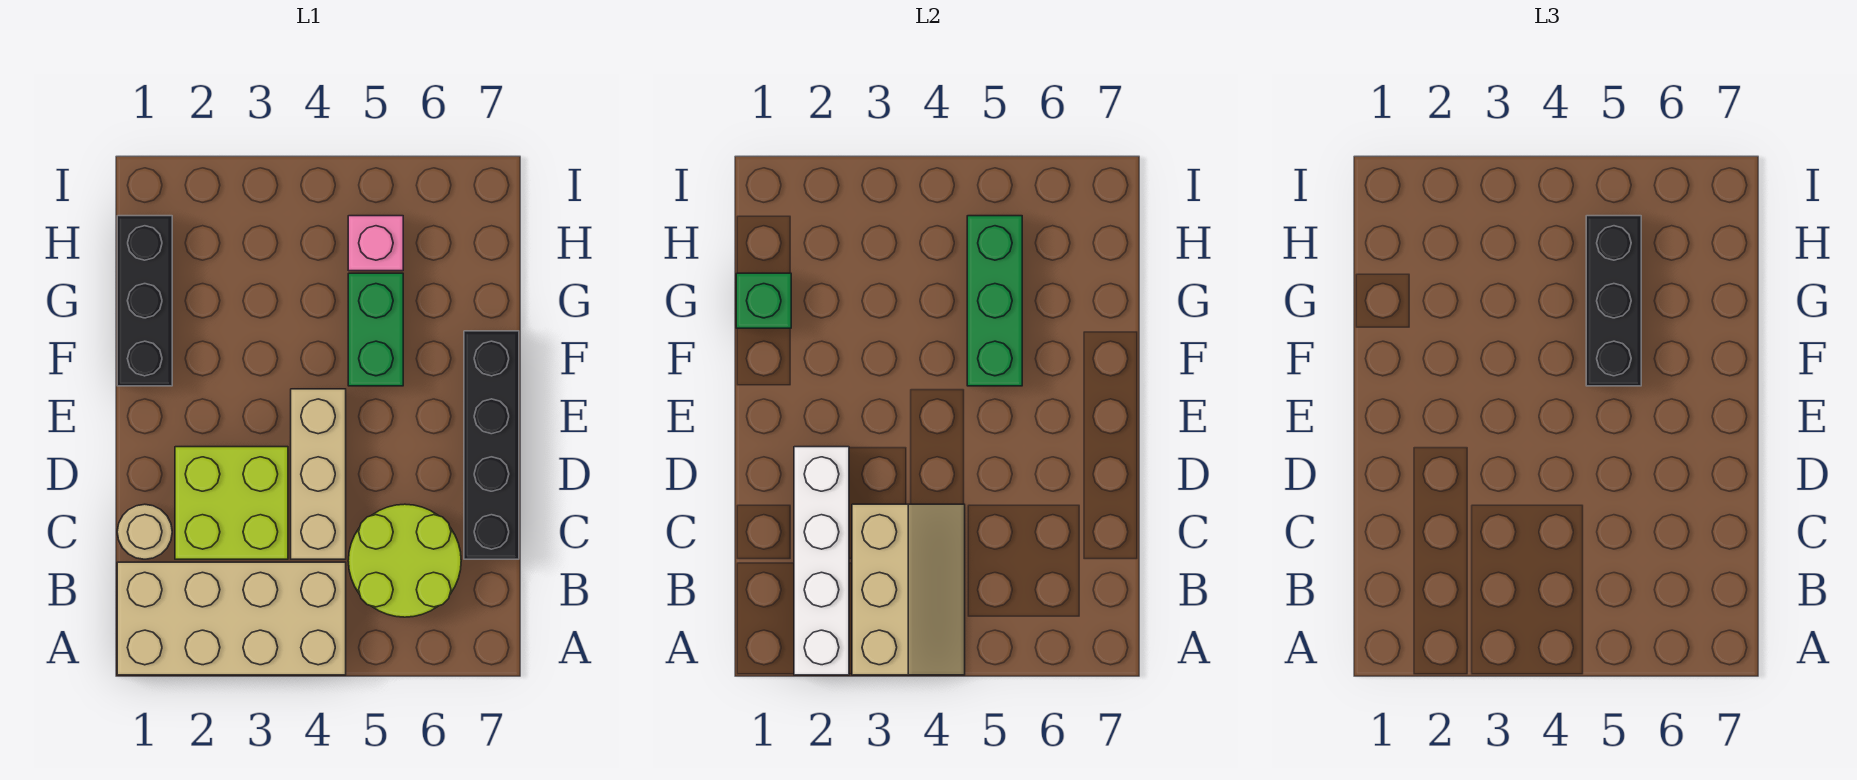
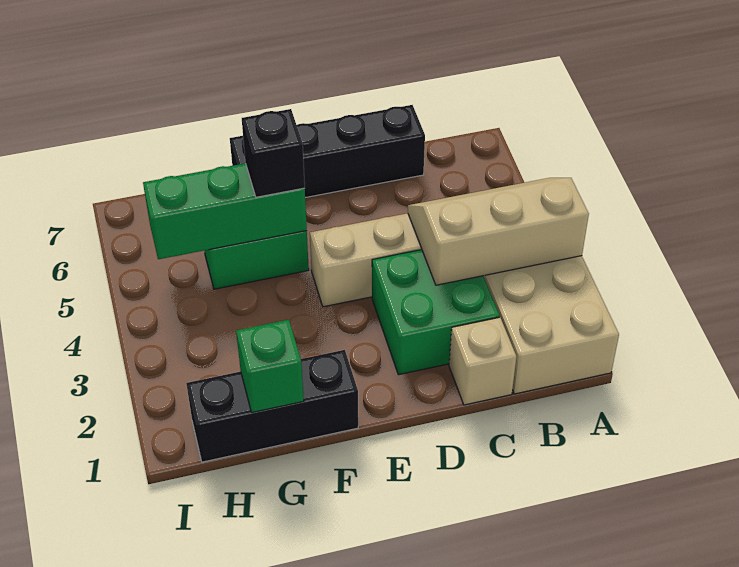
white brick A2:D2 level 2 -> none
lime round brick B5:C6 level 1 -> none
tan round brick C1 level 1 -> tan brick C1 level 1
lime brick C2:D3 level 1 -> green brick C2:D3 level 1
black brick F5:H5 level 3 -> black brick F5 level 3
pink brick H5 level 1 -> none

